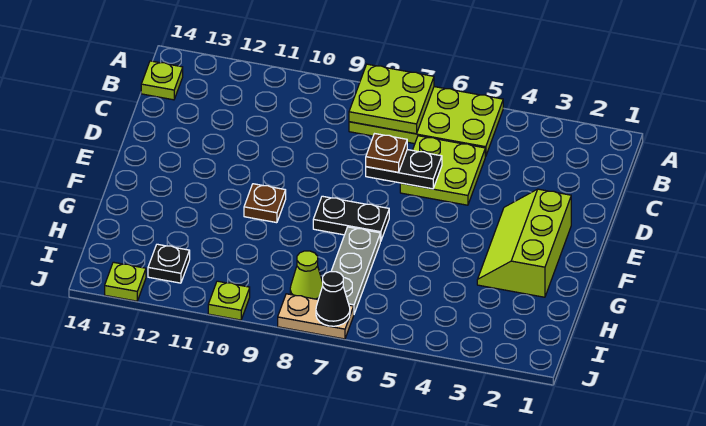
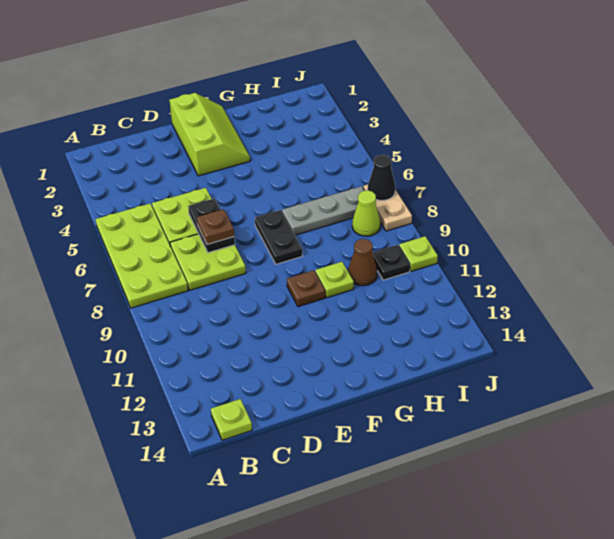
lime plate A7:B8 level 2 -> lime plate C7:D8 level 1
lime slope E2:G3 level 1 top 2 -> lime slope E1:F3 level 1 top E
none -> brown cone H10 level 1
black plate I12 level 1 -> black plate I10 level 1
lime plate J13 level 1 -> lime plate G10 level 1

